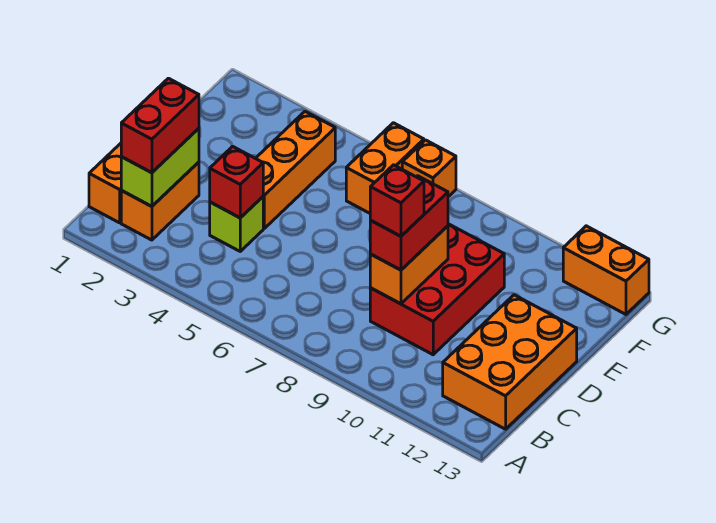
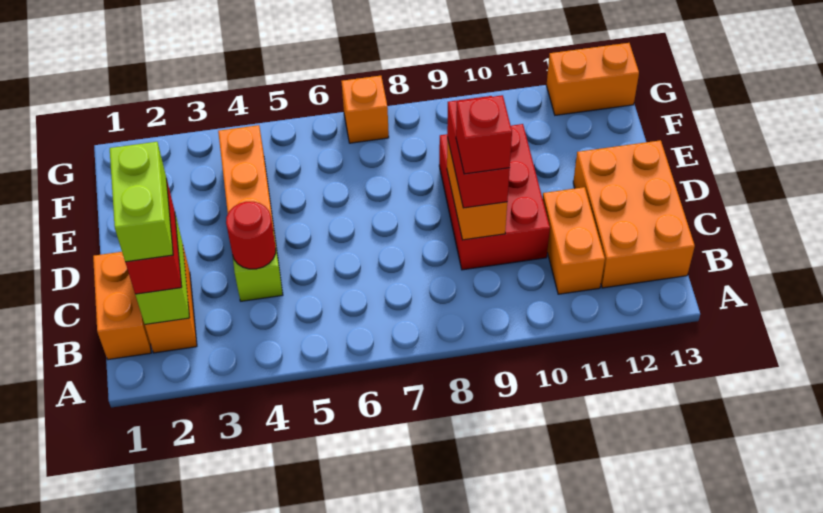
none -> lime brick B2:C2 level 4
red brick C4 level 2 -> red round brick C4 level 2
orange brick F6:G6 level 1 -> orange brick B11:C11 level 1

